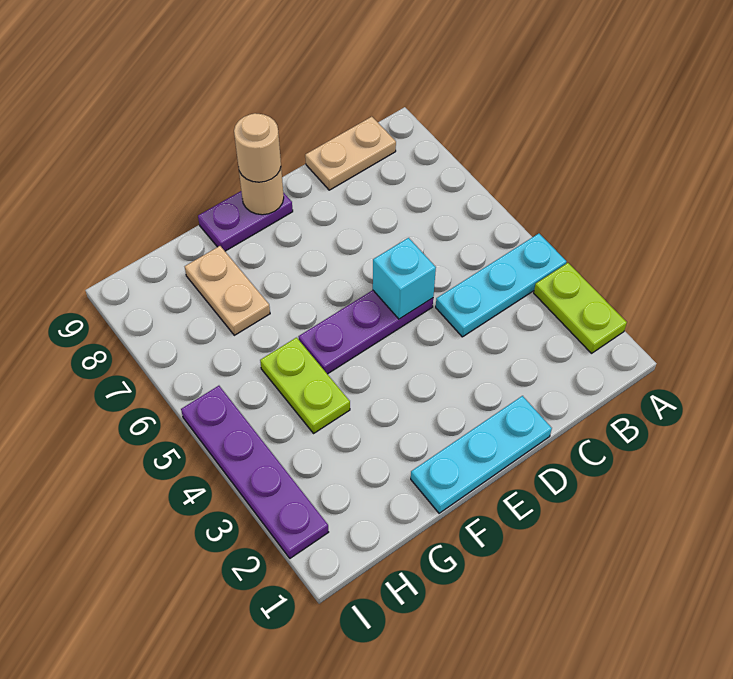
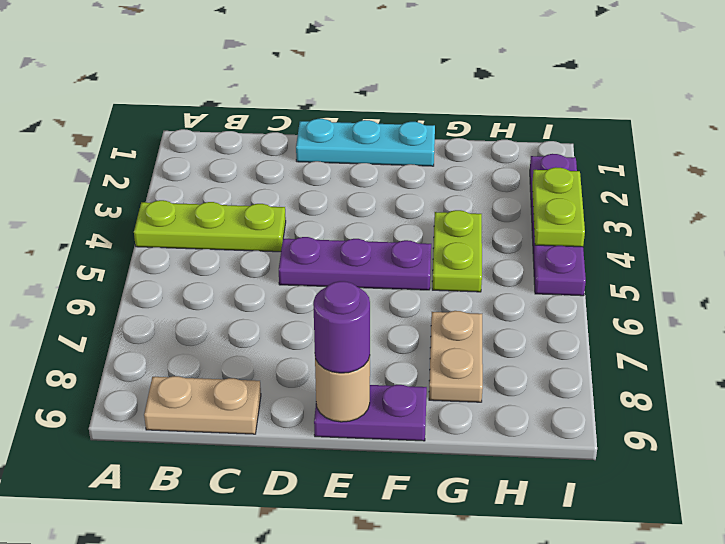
lime plate A2:A3 level 1 -> lime plate I3:I4 level 2
cyan plate A4:C4 level 1 -> lime plate A4:C4 level 1
cyan brick D5 level 2 -> none
tan round brick E9 level 3 -> purple round brick E9 level 3

